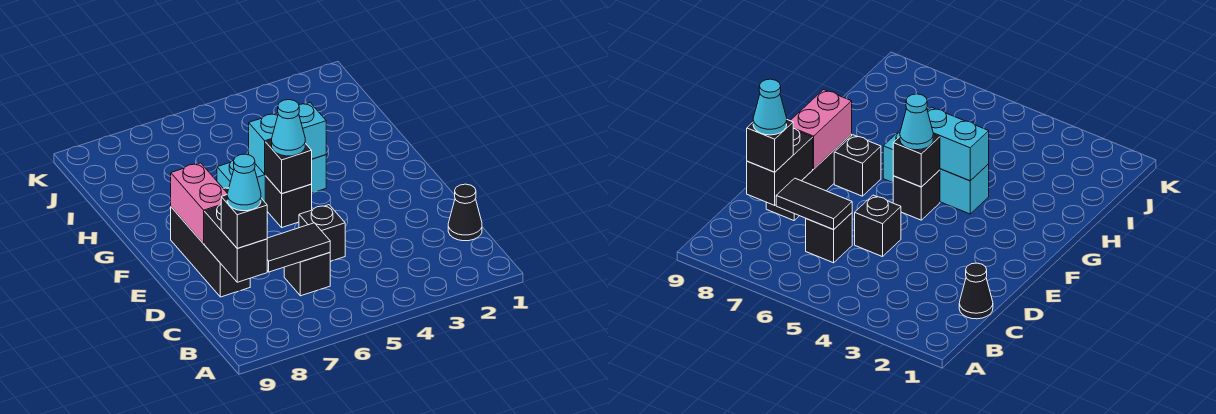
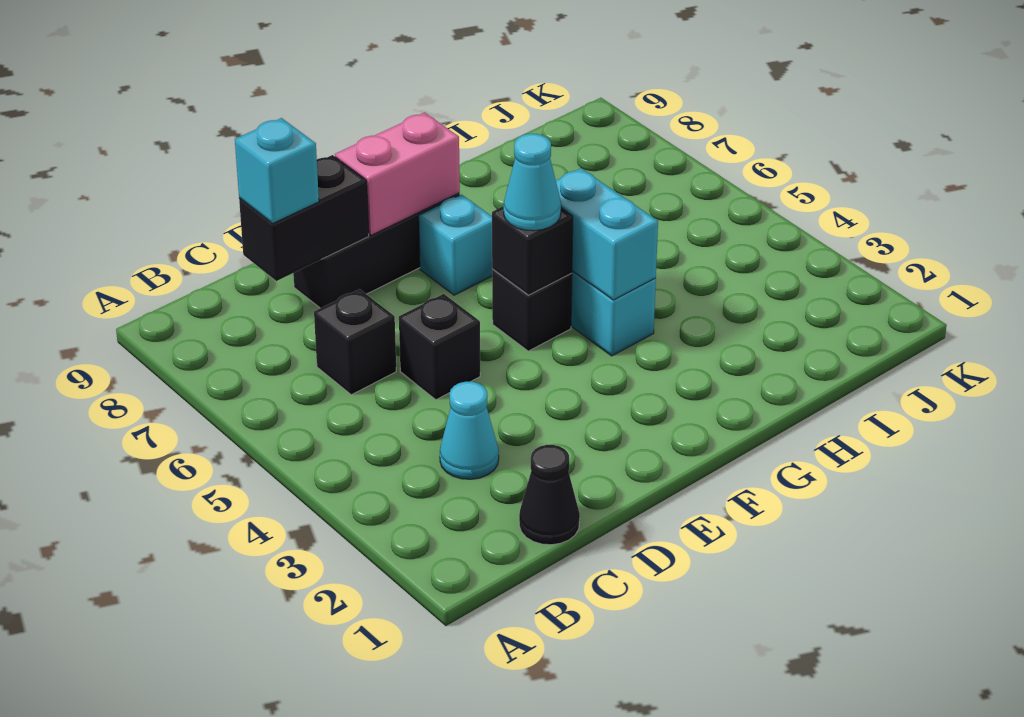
black tile C6:C7 level 2 -> none
black brick C8 level 3 -> cyan brick C8 level 3
cyan cone C8 level 4 -> cyan cone C3 level 1
black brick F7 level 1 -> cyan brick F7 level 1

